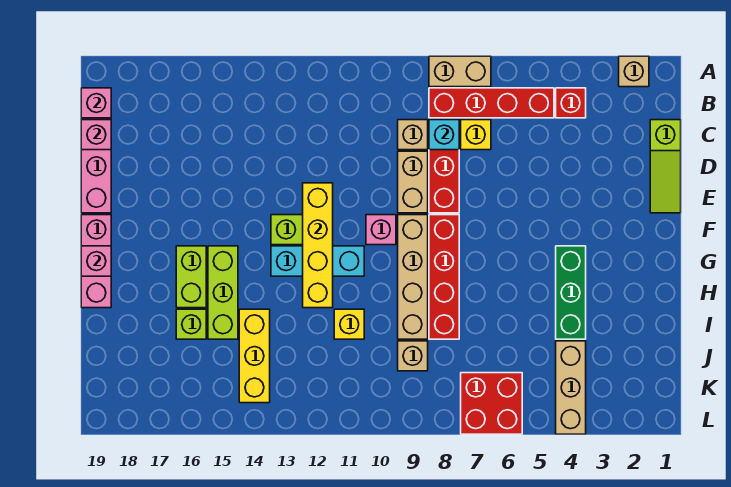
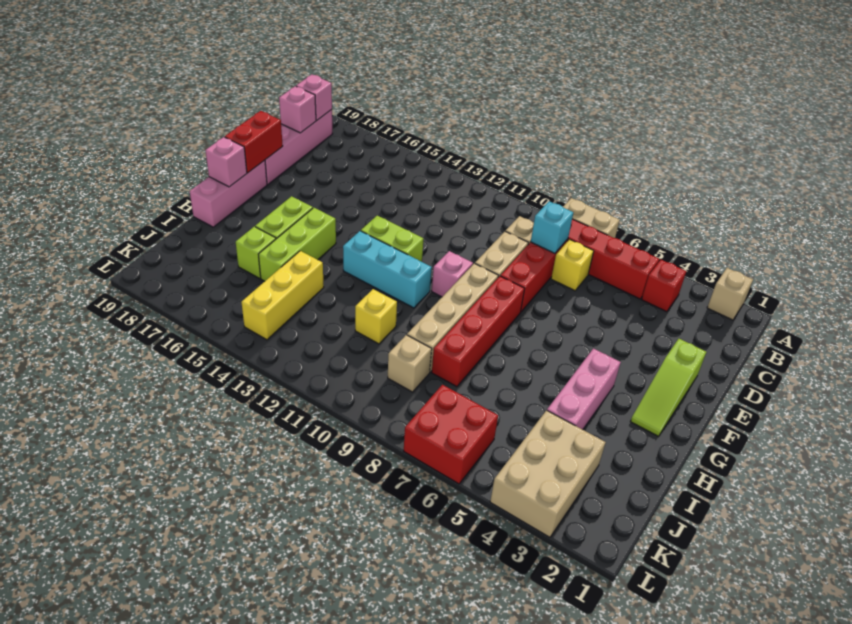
lime slope C1:E1 level 1 top C -> lime slope E2:G2 level 1 top E
yellow brick E12:H12 level 2 -> none
none -> red brick E19:F19 level 2
green brick G4:I4 level 1 -> pink brick G4:I4 level 1
tan brick J4:L4 level 1 -> tan brick J3:L4 level 1

